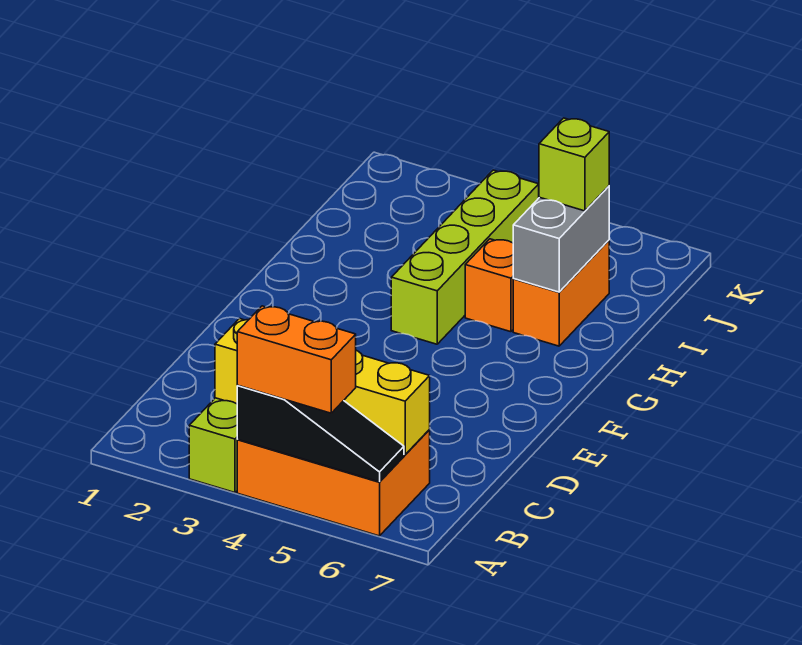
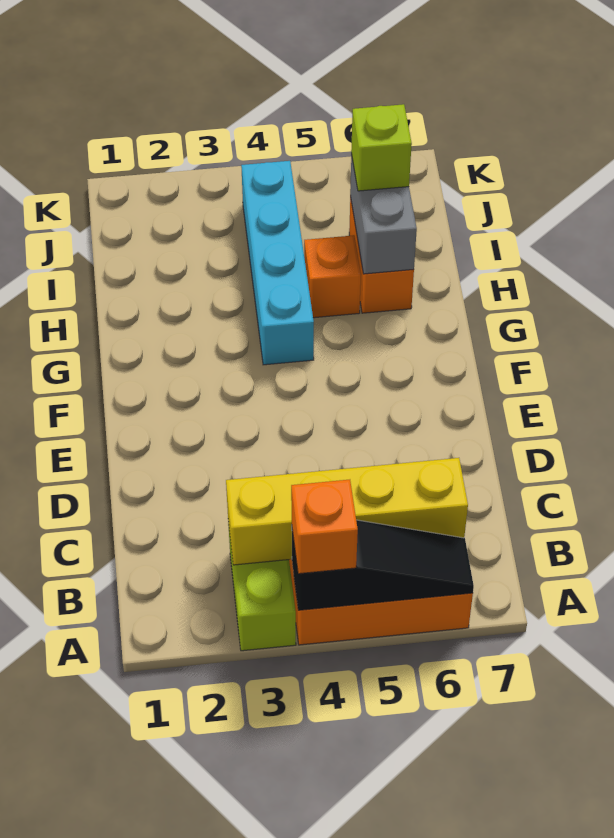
orange brick A4:A5 level 3 -> orange brick A4 level 3
lime brick G4:J4 level 1 -> cyan brick G4:J4 level 1

